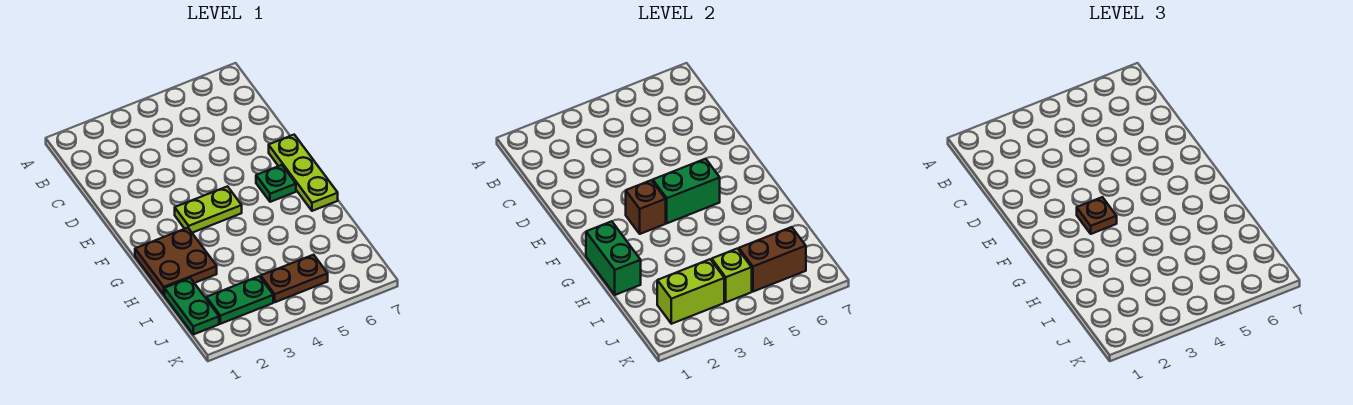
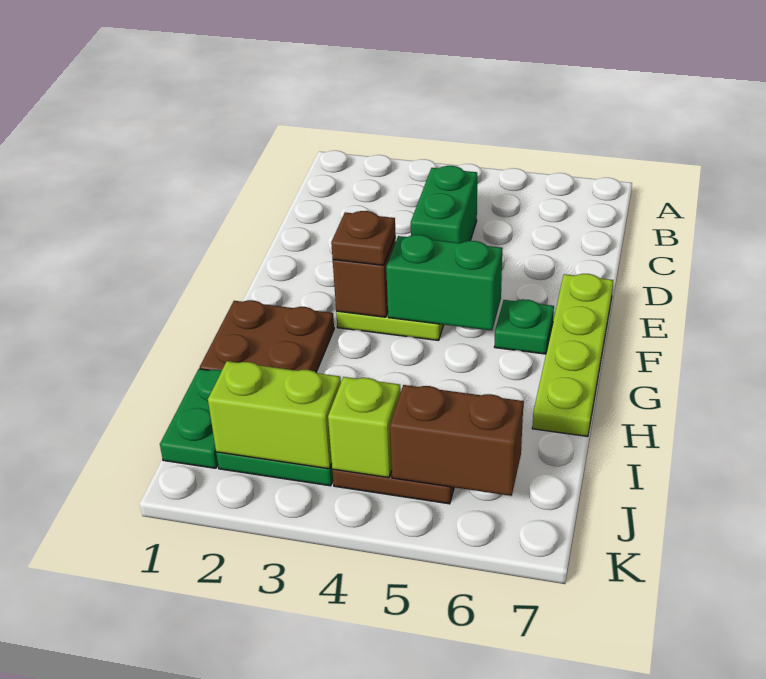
lime plate E7:G7 level 1 -> lime plate E7:H7 level 1
green brick G1:H1 level 2 -> green brick C4:D4 level 1

